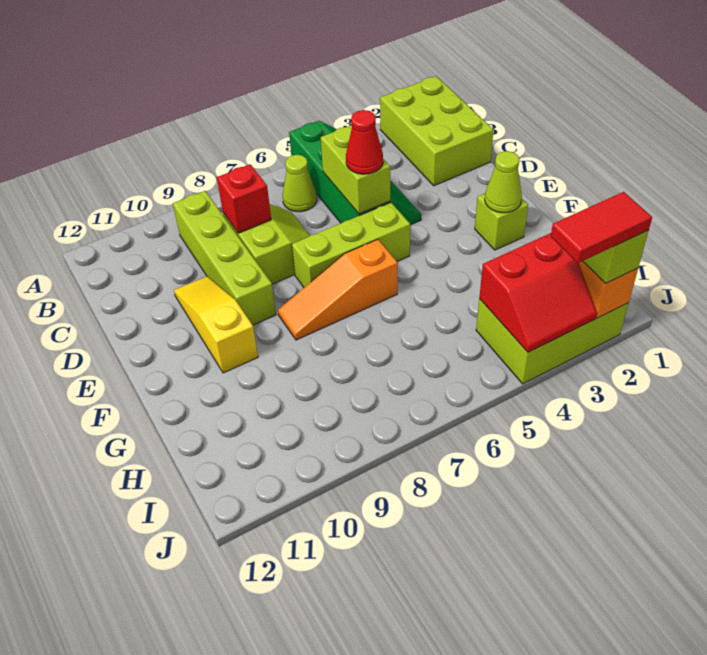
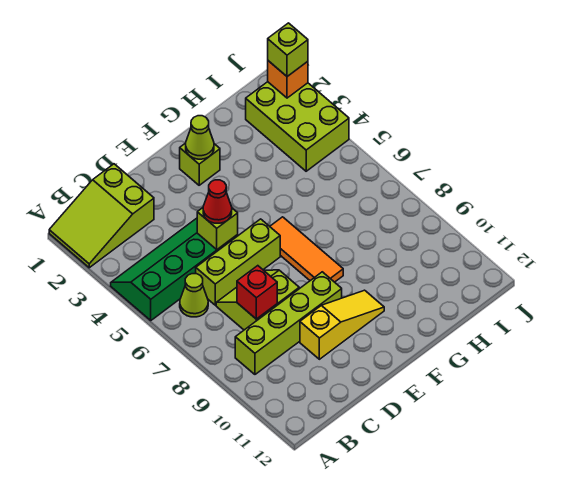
lime brick A1:C2 level 1 -> lime slope A1:C2 level 1 top C
lime brick C5:D5 level 2 -> lime brick D5 level 2
yellow slope D10:F10 level 1 top F -> yellow slope D10:F10 level 1 top D
lime brick E5:E7 level 1 -> lime brick C6:E6 level 1
orange slope F6:F8 level 1 top 6 -> orange tile F6:F8 level 1
red slope I3:J4 level 2 top I -> none
red tile J2:J3 level 4 -> none

